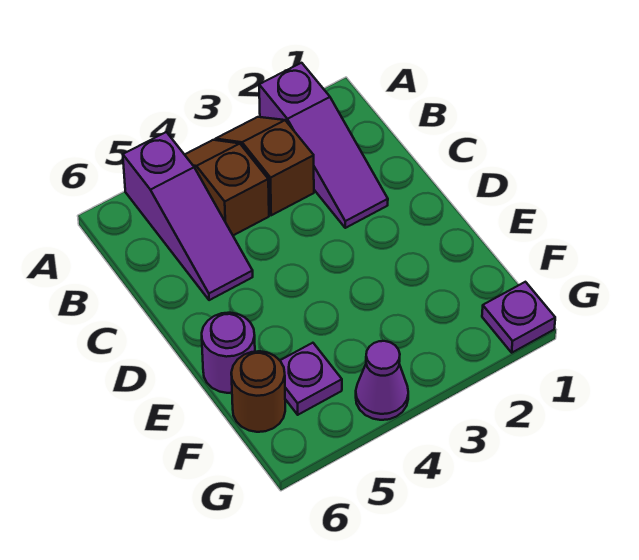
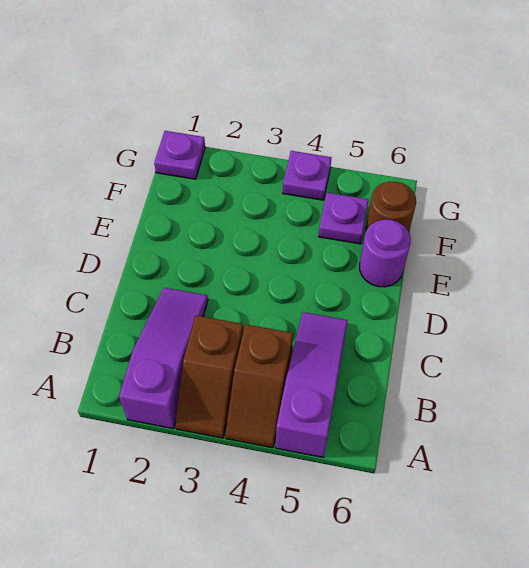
purple cone G4 level 1 -> purple plate G4 level 1

